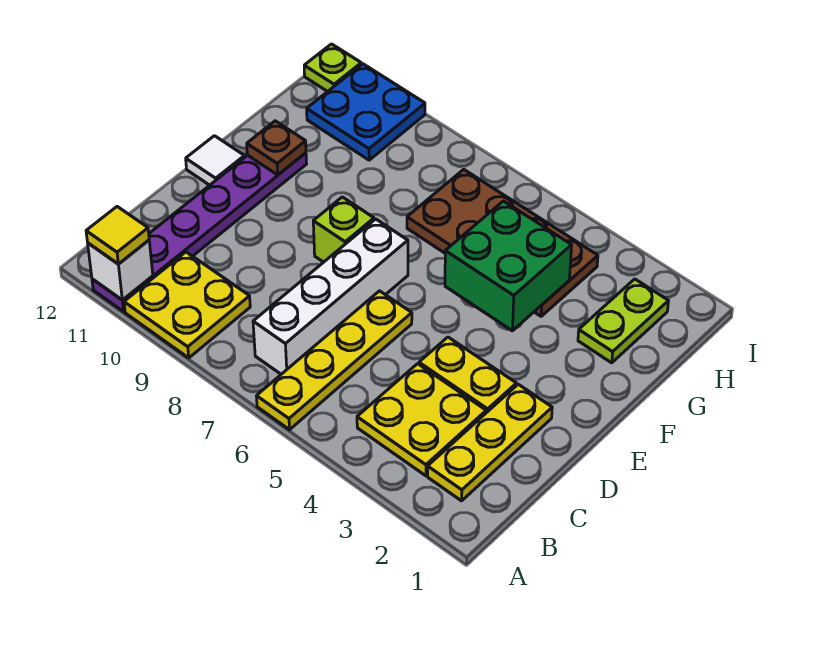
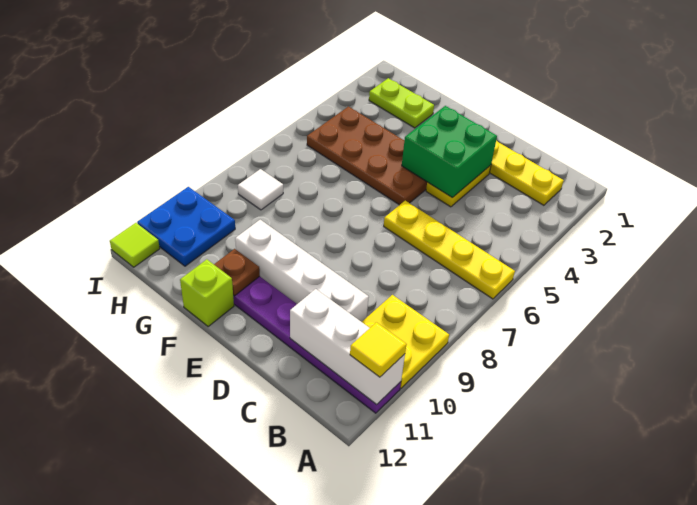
white brick A11 level 2 -> white brick A11:C11 level 2
yellow plate B3:C4 level 1 -> none
white brick B7:E7 level 1 -> white brick C10:F10 level 1
lime brick E8 level 1 -> lime brick F12 level 1
white tile E12 level 1 -> white tile H8 level 1
green brick F4:G5 level 2 -> green brick D3:E4 level 2
brown plate G4:H7 level 1 -> brown plate E4:H5 level 1
lime plate I12 level 1 -> lime tile I12 level 1

